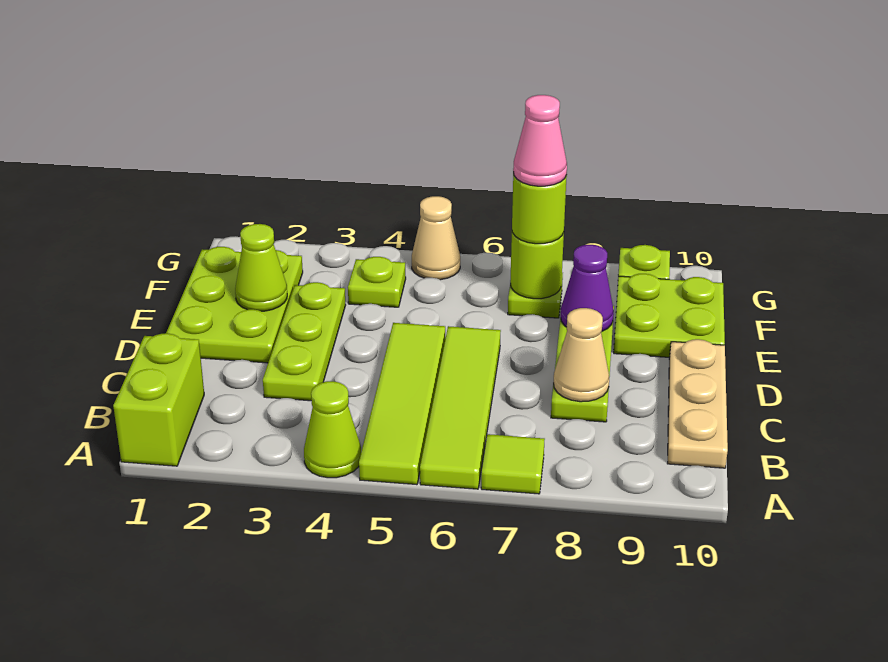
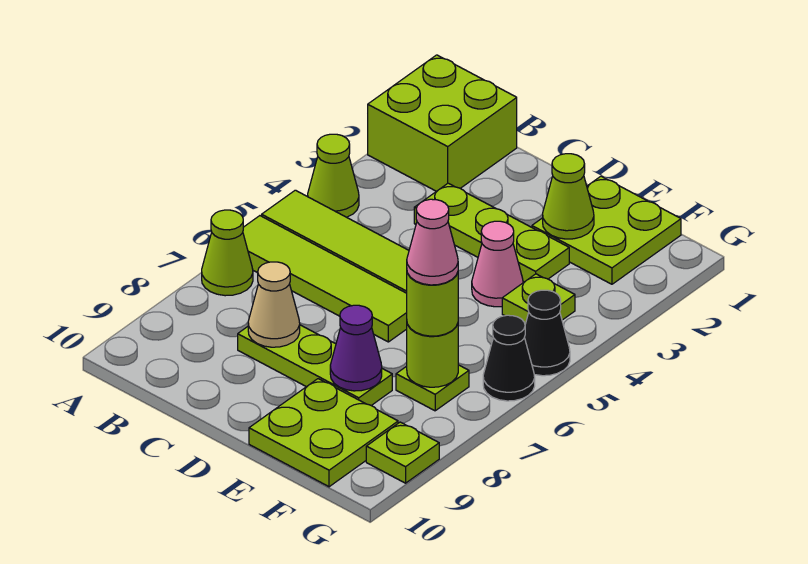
lime brick A1:B1 level 1 -> lime brick A1:B2 level 1
lime tile A7 level 1 -> lime cone A7 level 1
tan plate B10:D10 level 1 -> none
lime plate D1:F2 level 1 -> lime plate E1:F2 level 1
none -> pink cone E4 level 1
tan cone G5 level 1 -> black cone G5 level 1
none -> black cone G6 level 1

